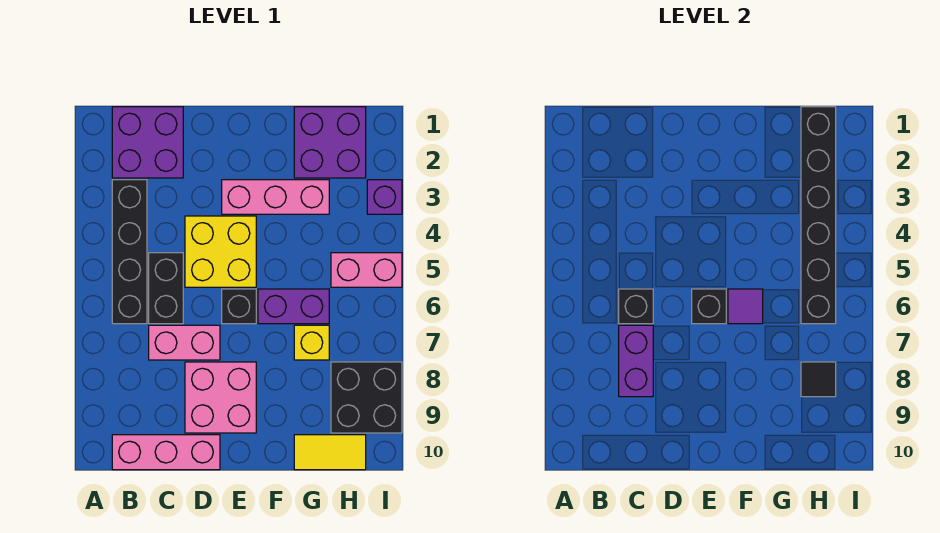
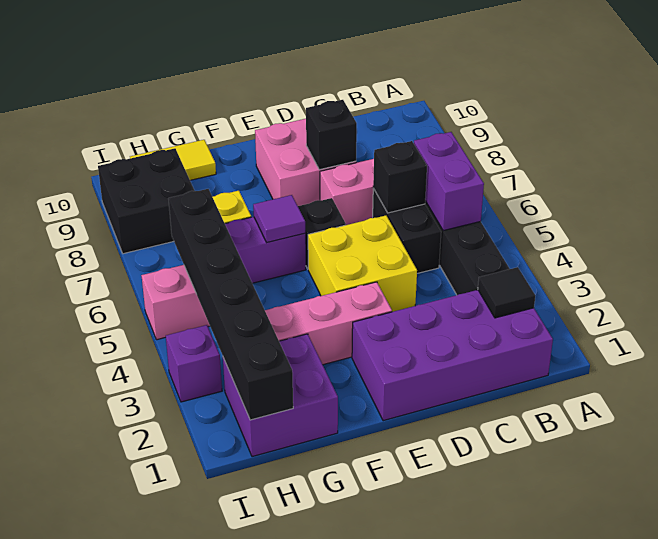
purple brick B1:C2 level 1 -> purple brick B1:E2 level 1
pink brick B10:D10 level 1 -> none
purple brick C7:C8 level 2 -> purple brick B5:B6 level 2
black brick E6 level 2 -> black brick D8 level 2
black tile H8 level 2 -> black tile B2 level 2

